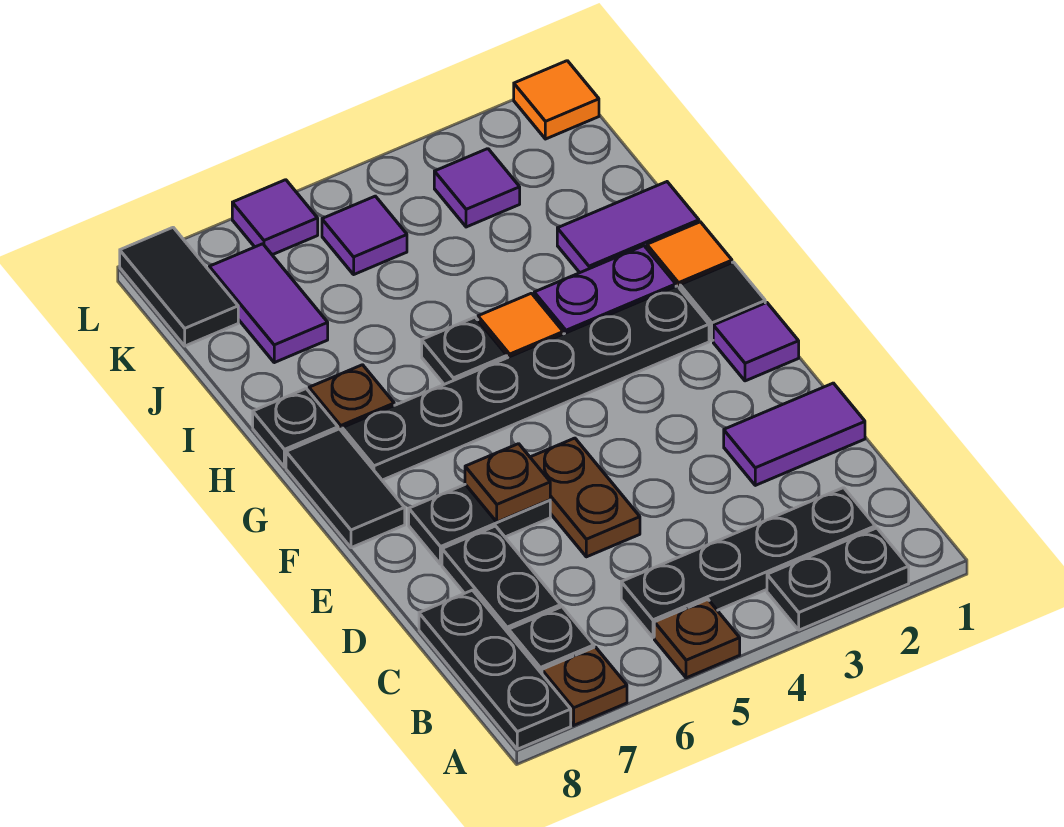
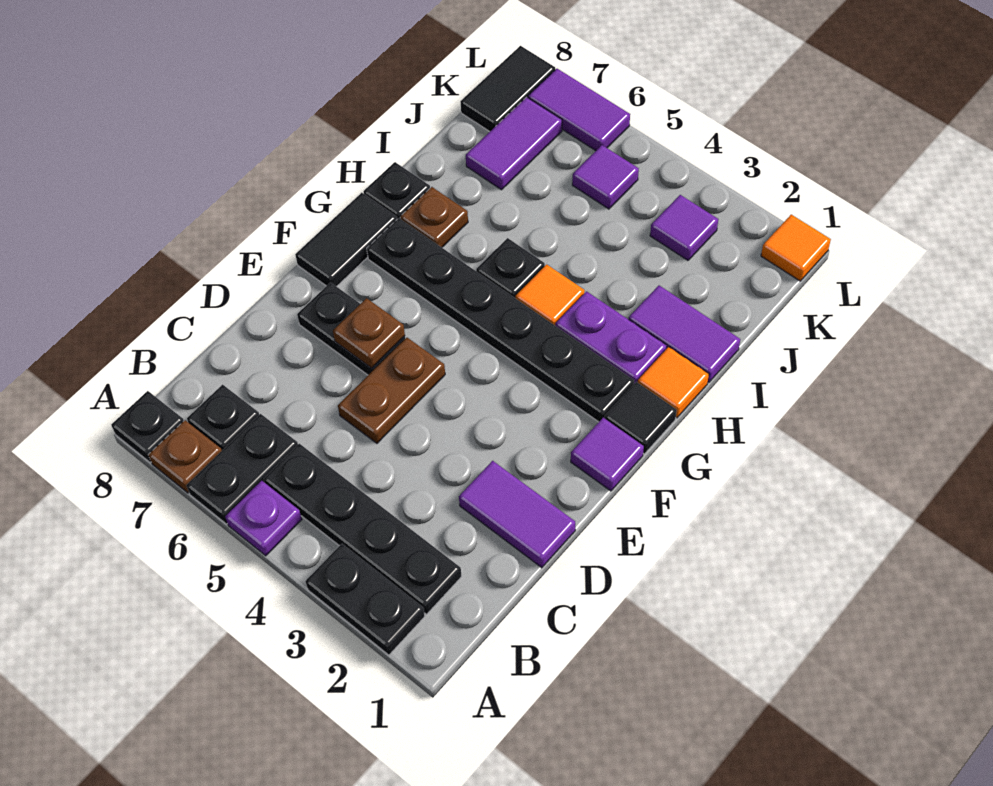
brown plate A5 level 1 -> purple plate A5 level 1
black plate A8:C8 level 1 -> black plate A8 level 1
black plate C7:D7 level 1 -> black plate A6:B6 level 1
purple tile L6 level 1 -> purple tile L6:L7 level 1

